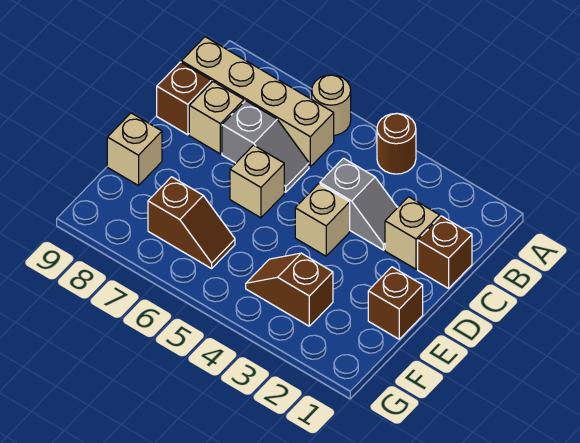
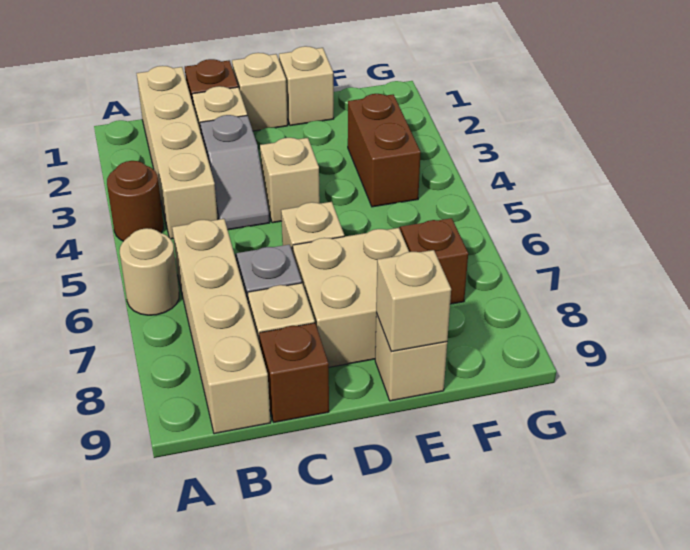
none -> tan brick B1:B4 level 1
grey slope C3:C4 level 1 top 4 -> grey slope C3:C4 level 1 top 3
none -> tan brick D1 level 1
none -> tan brick D7:E8 level 1
brown brick E1 level 1 -> tan brick E1 level 1
none -> tan brick E9 level 2
brown slope F3:F4 level 1 top 3 -> brown brick F3:F4 level 1

